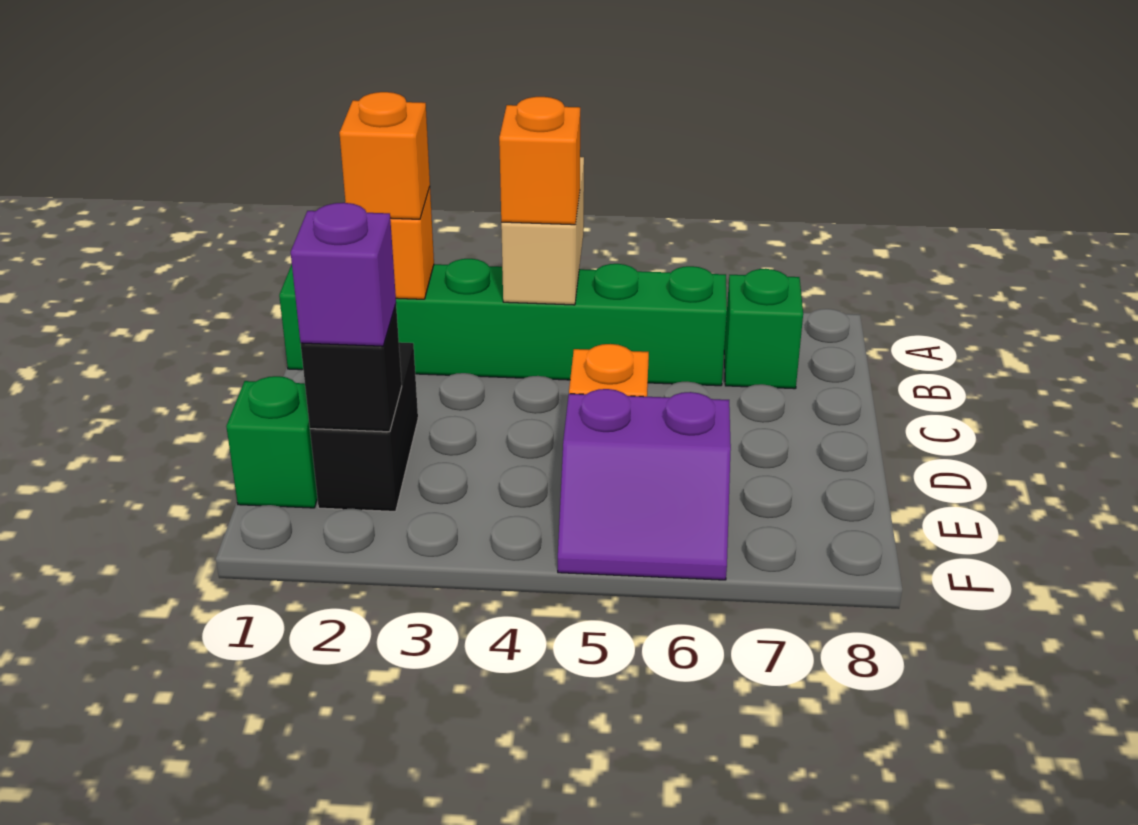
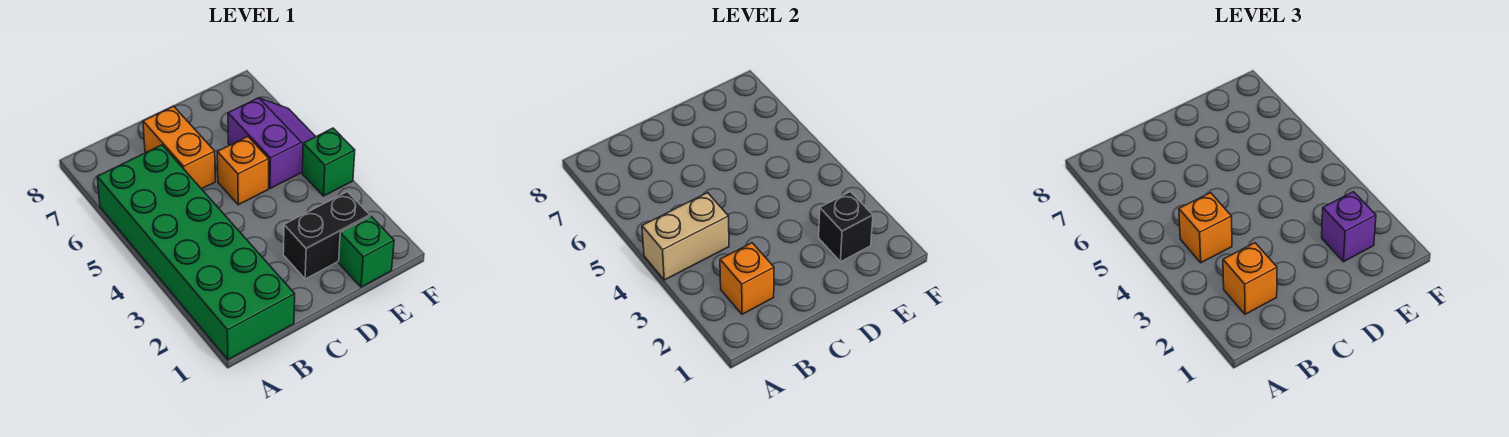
green brick B1:B6 level 1 -> green brick A1:B6 level 1
green brick B7 level 1 -> green brick F4 level 1
none -> orange brick C6:C7 level 1

